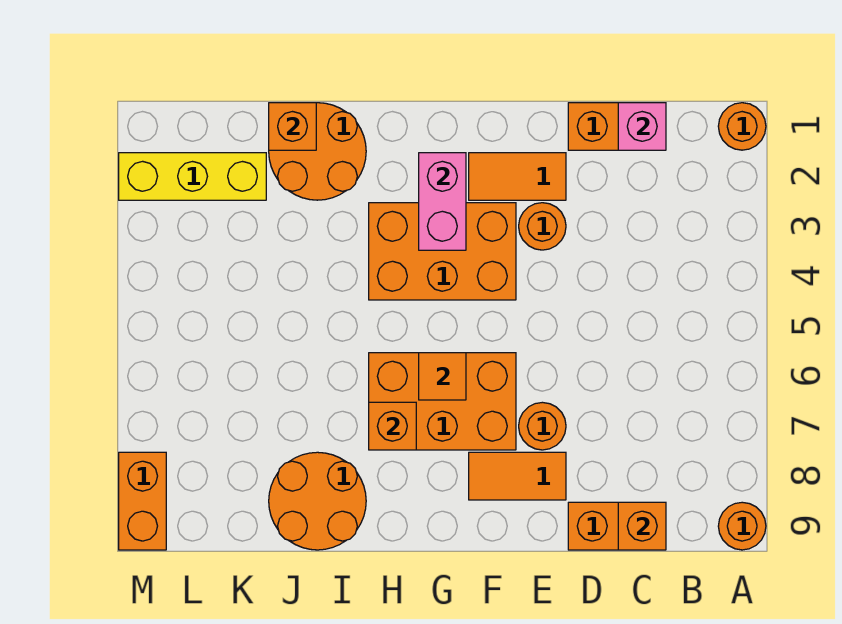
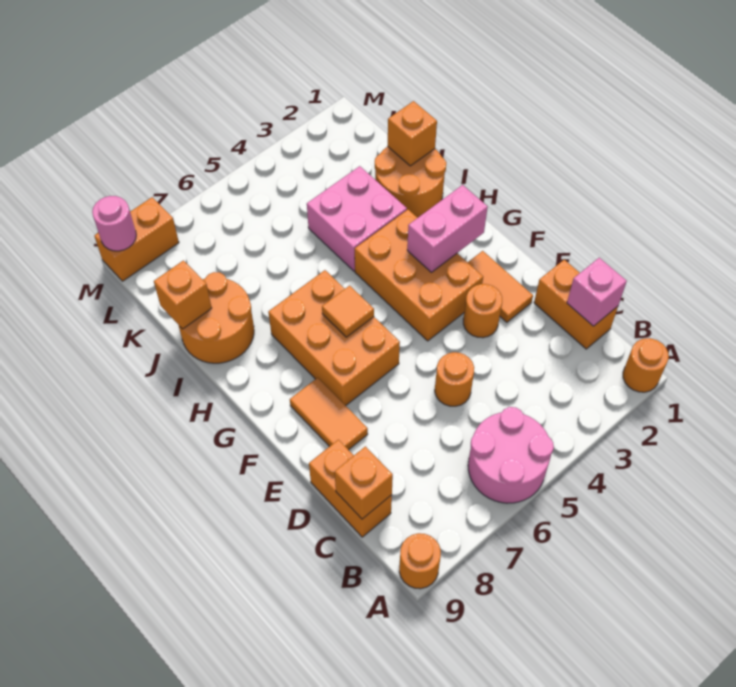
none -> pink round brick A5:B6 level 1
orange round brick E7 level 1 -> orange round brick D5 level 1
orange brick H7 level 2 -> orange brick J9 level 2
none -> pink brick I3:J4 level 1
yellow brick K2:M2 level 1 -> none
none -> pink round brick M9 level 2

